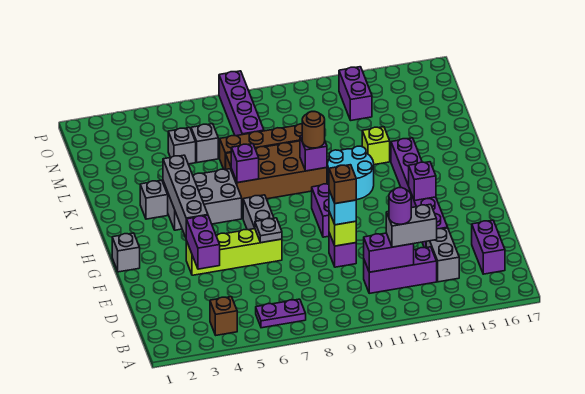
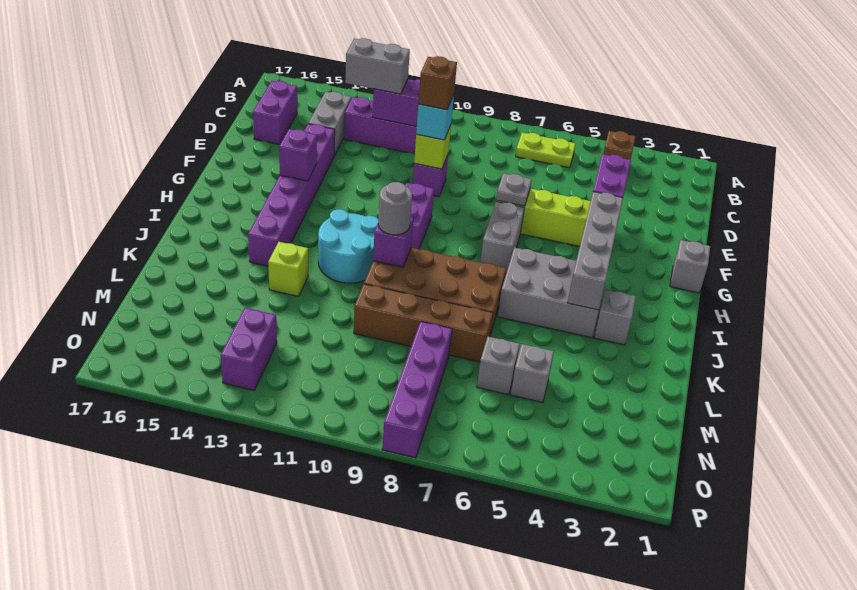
purple plate B6:B7 level 1 -> lime plate B6:B7 level 1
purple round brick C12 level 4 -> none
purple brick J7 level 2 -> none
brown round brick J10 level 3 -> grey round brick J10 level 3

